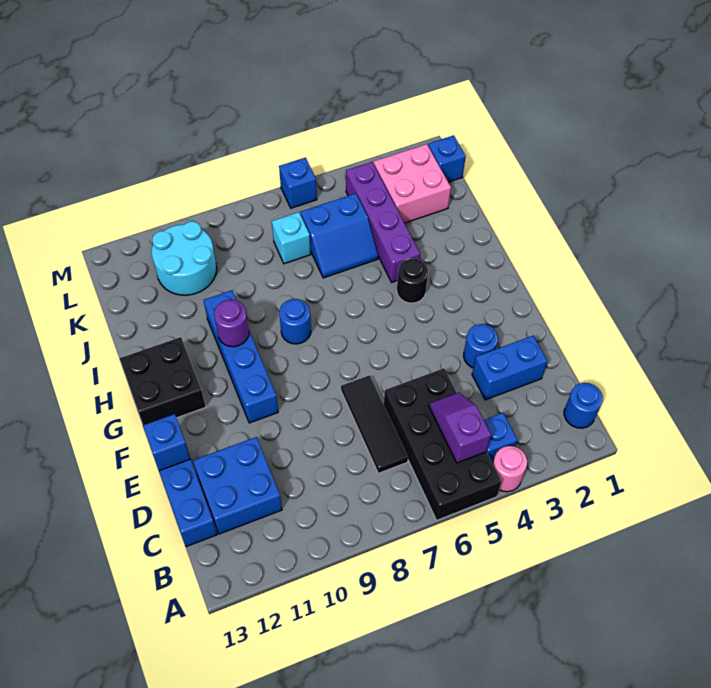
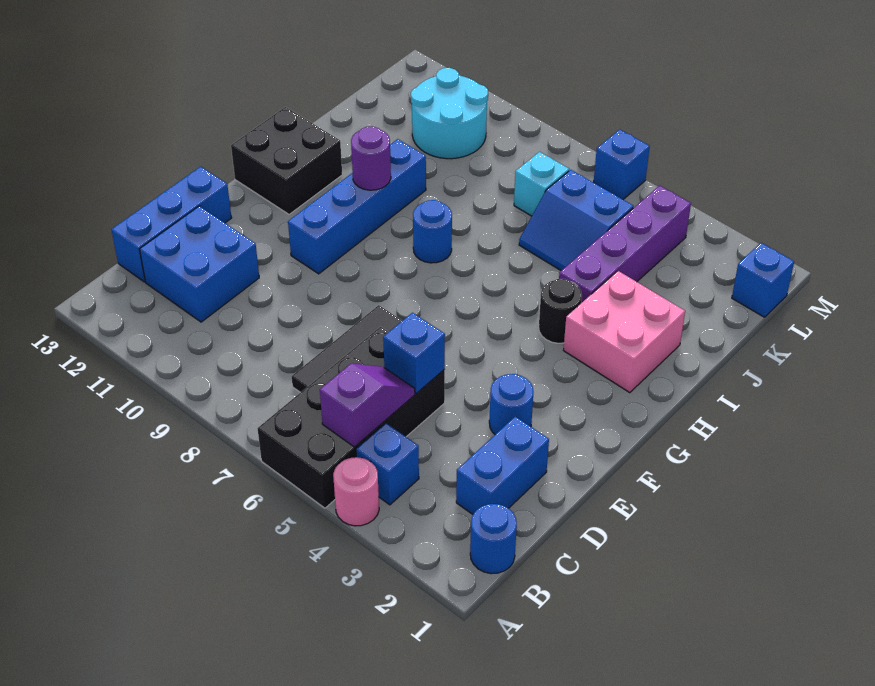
blue brick D2:D3 level 1 -> blue brick C2:D2 level 1
blue brick E13 level 2 -> blue brick D5 level 2
pink brick K2:L3 level 1 -> pink brick H2:I3 level 1

